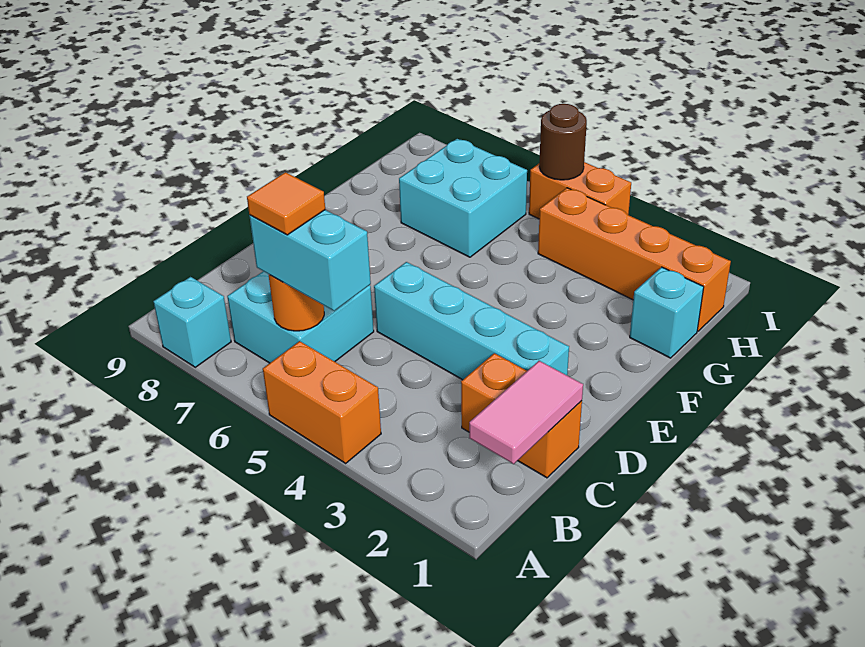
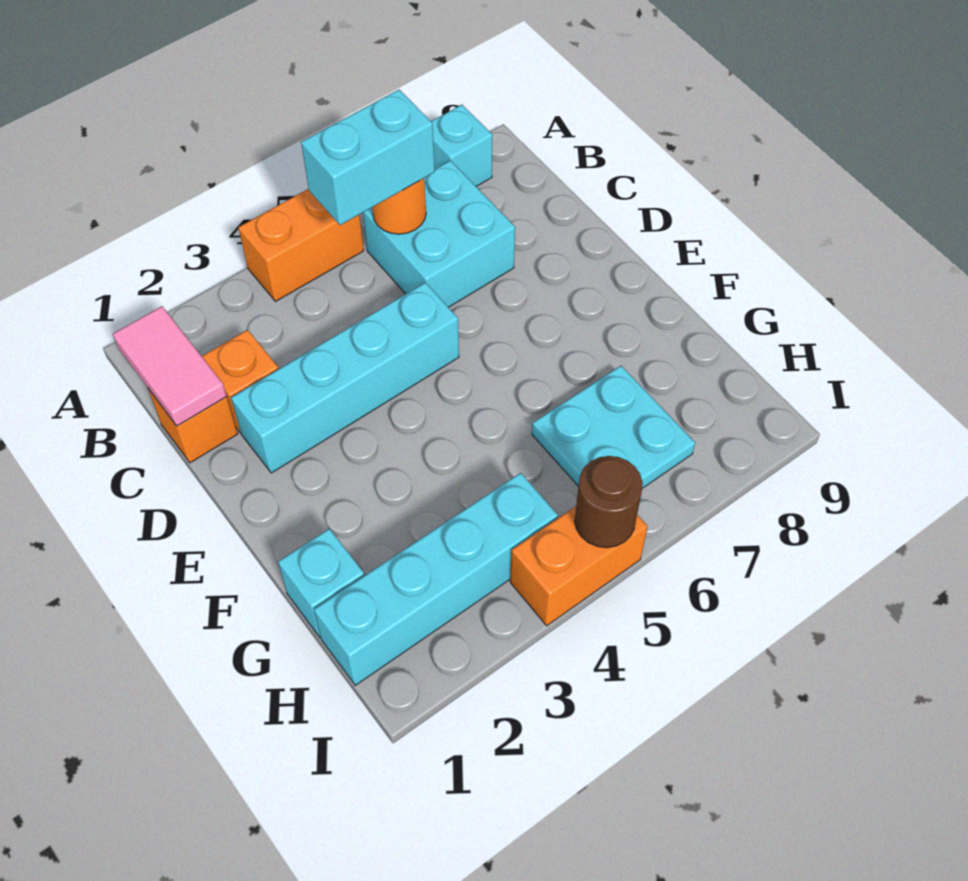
orange tile B6 level 4 -> none
cyan brick G6:H7 level 1 -> cyan plate G6:H7 level 1
orange brick H1:H4 level 1 -> cyan brick H1:H4 level 1

